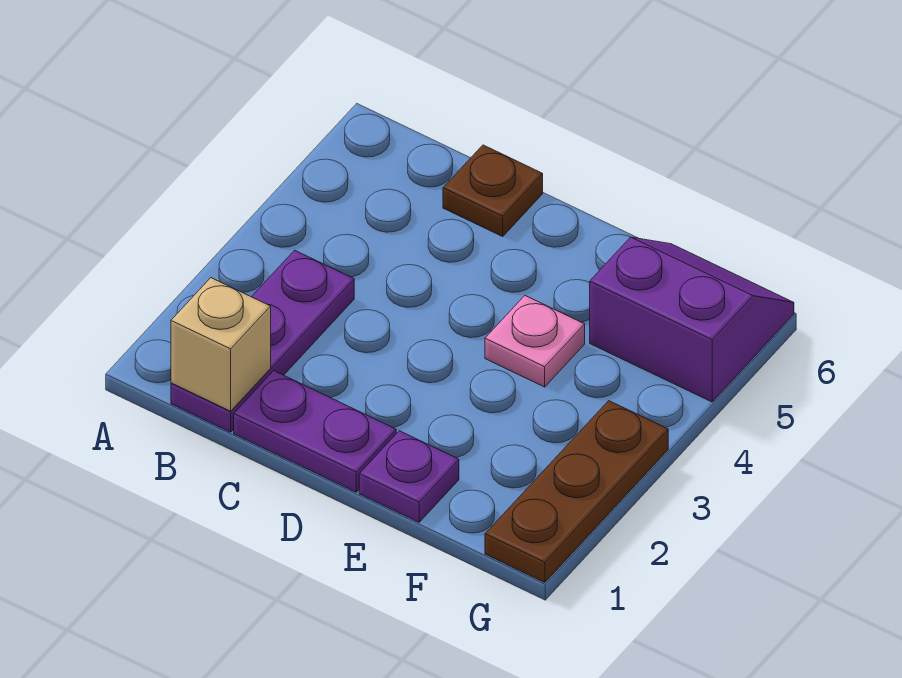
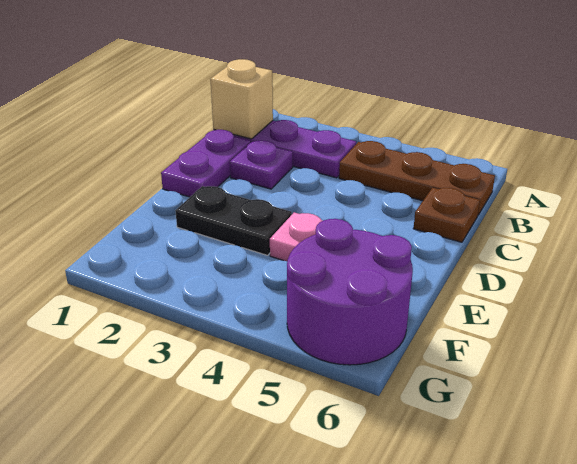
purple plate E1 level 1 -> purple plate C2 level 1
none -> black plate E2:E3 level 1
purple slope F5:G6 level 1 top 5 -> purple round brick F5:G6 level 1
brown plate G1:G3 level 1 -> brown plate B4:B6 level 1

